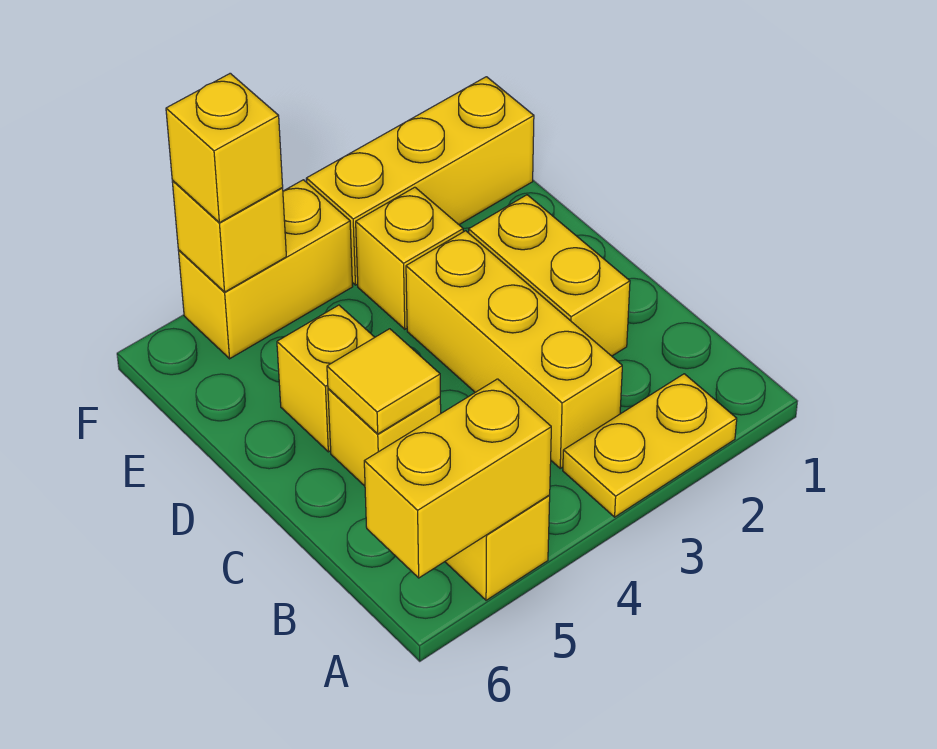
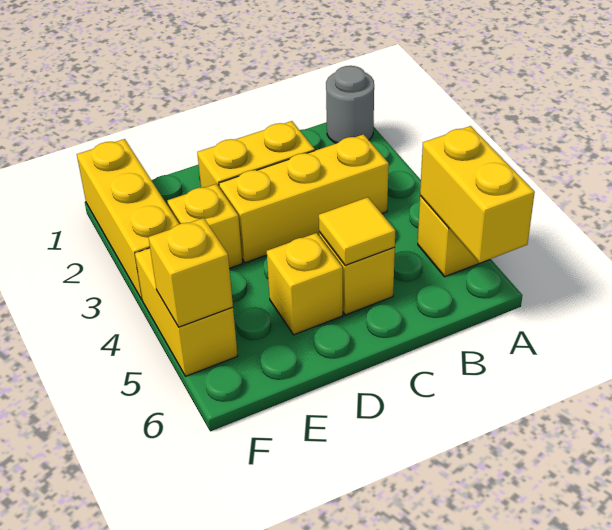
none -> grey round brick A1 level 1
yellow plate A2:A3 level 1 -> none
yellow brick F5 level 3 -> none

